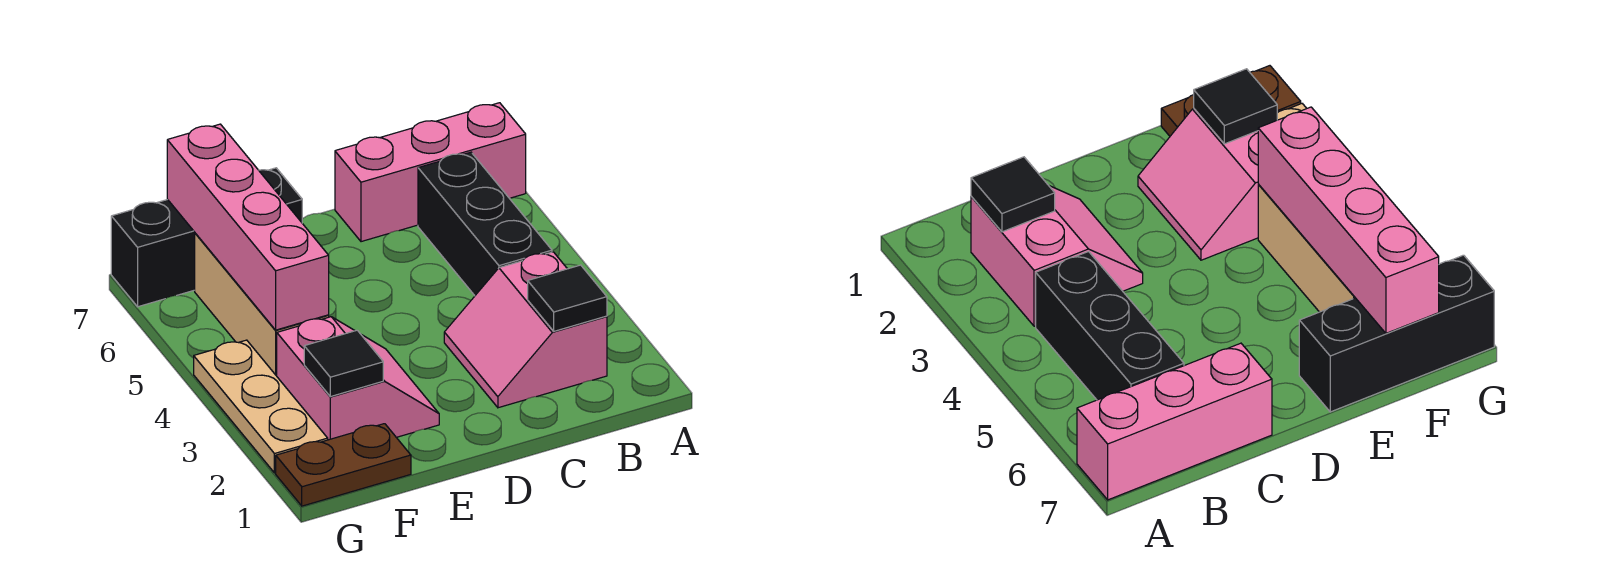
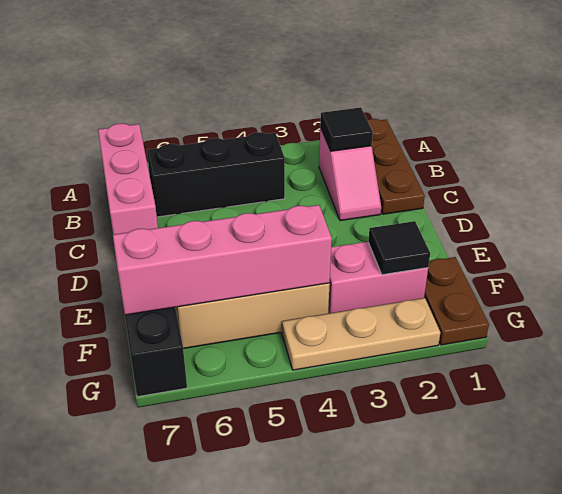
none -> brown plate A1:C1 level 1
pink slope B2:C3 level 1 top B -> pink slope B2:C2 level 1 top B

